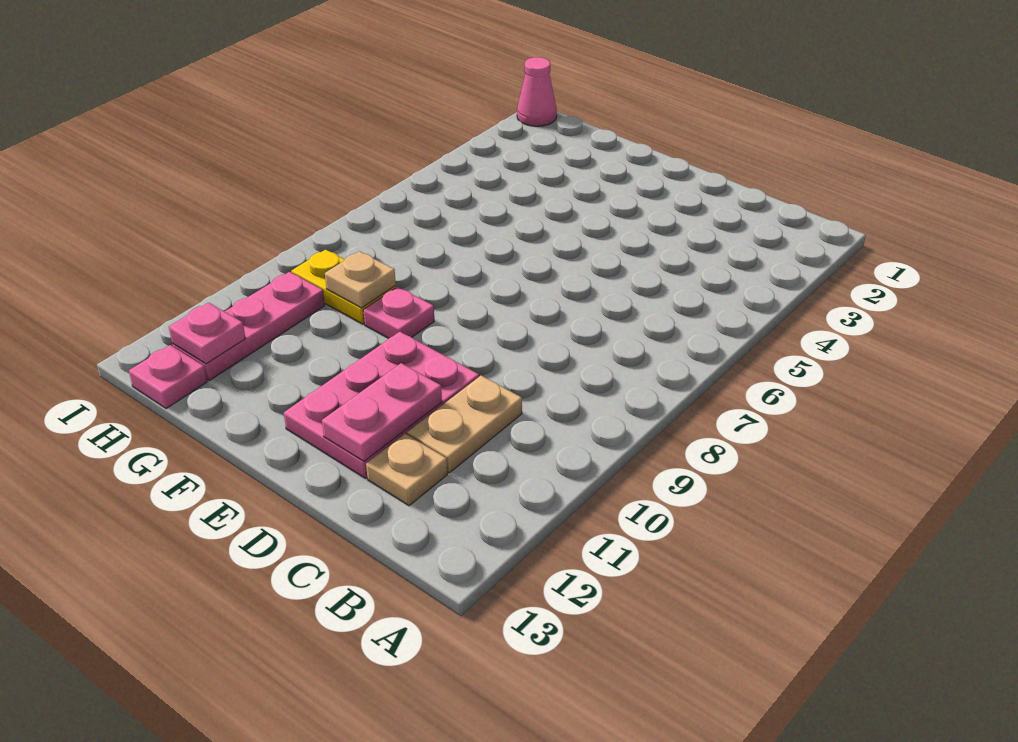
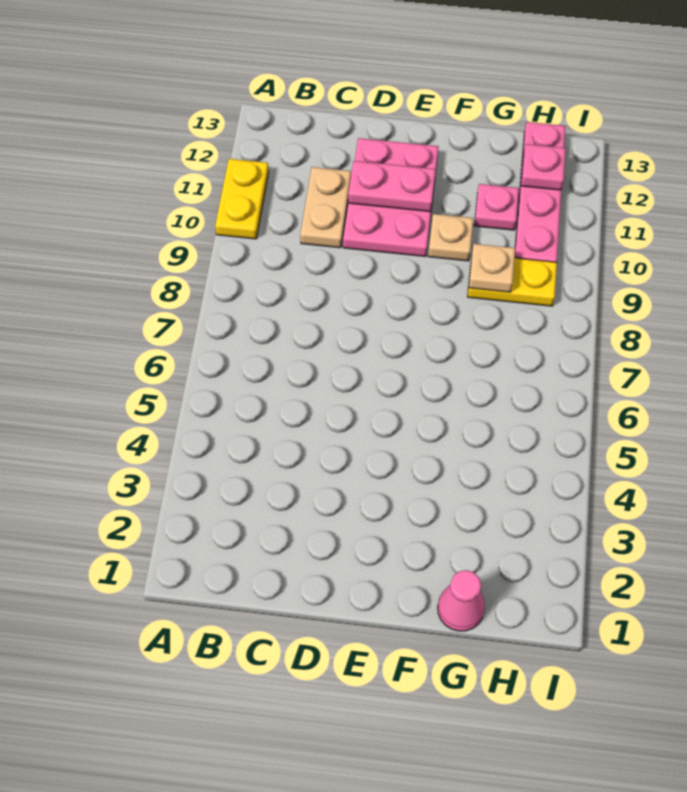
none -> yellow plate A10:A11 level 1
tan plate C12 level 1 -> tan plate F10 level 1
pink plate D11:D12 level 2 -> pink plate D11:E11 level 2
pink plate F9 level 1 -> pink plate G11 level 1
pink cone I1 level 1 -> pink cone G1 level 1

